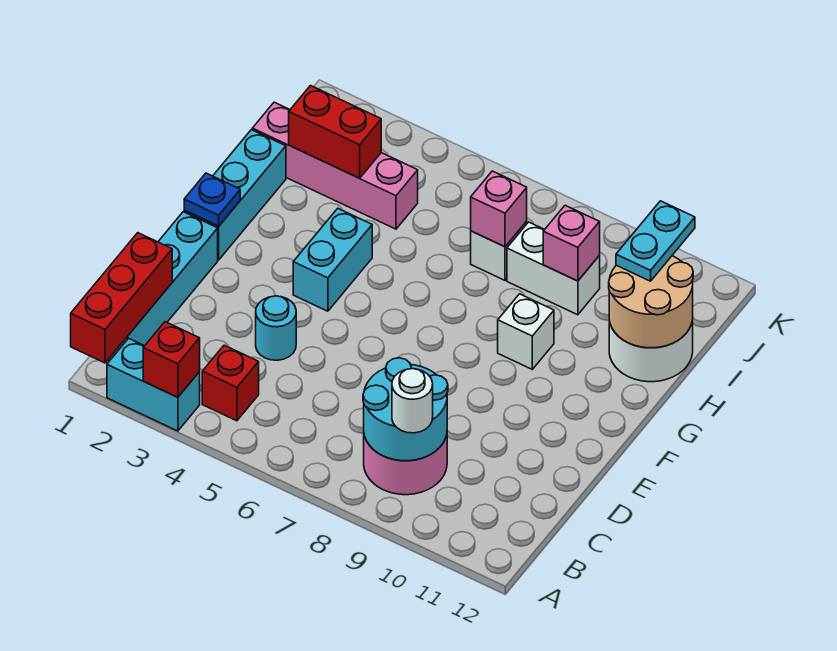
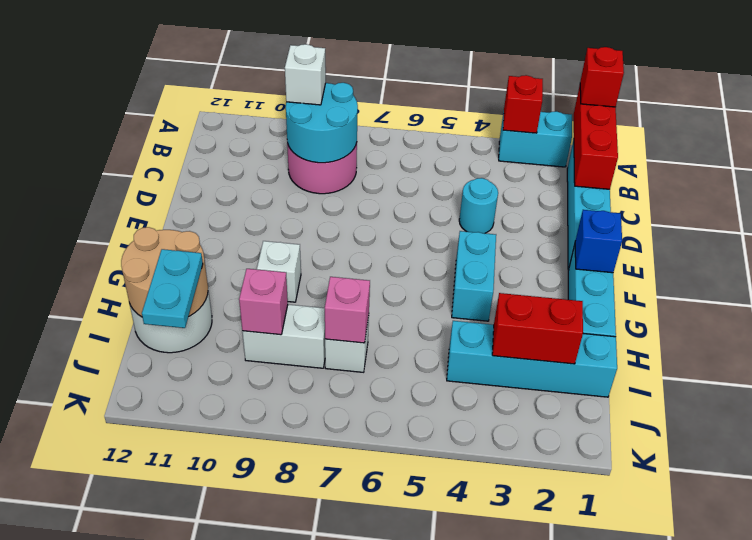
red brick B4 level 1 -> red brick A1 level 3
white round brick B9 level 3 -> white brick B9 level 3
blue plate F1 level 2 -> blue brick F1 level 2
pink brick I1:I4 level 1 -> cyan brick I1:I4 level 1

